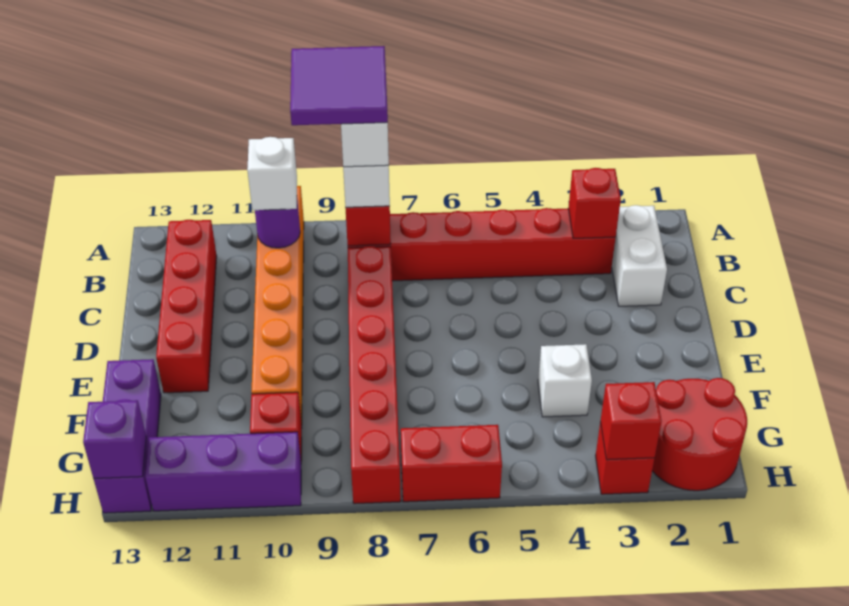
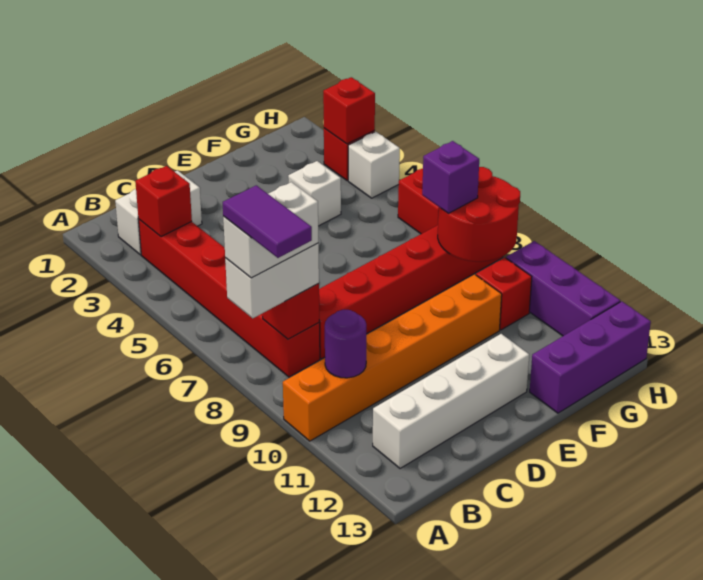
purple tile A8:B9 level 5 -> purple tile A8:A9 level 5
white brick B10 level 3 -> white brick H4 level 1
red brick B12:E12 level 1 -> white brick B12:E12 level 1
red round brick G1:H2 level 1 -> red round brick G8:H9 level 2
purple brick H13 level 2 -> purple brick G8 level 3

